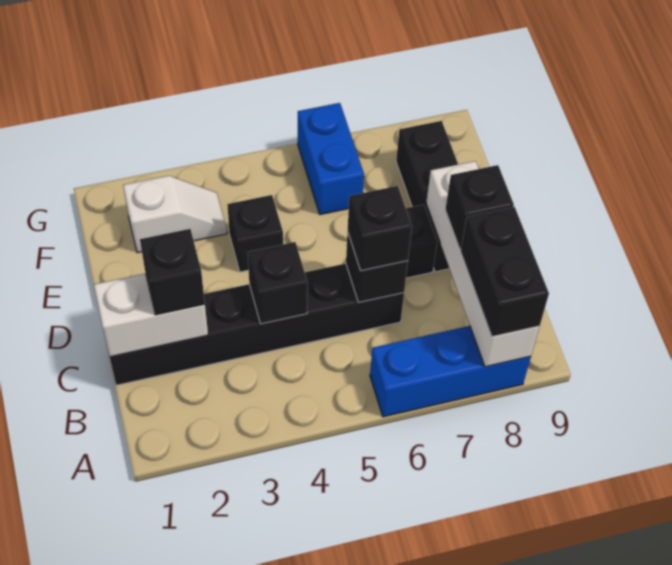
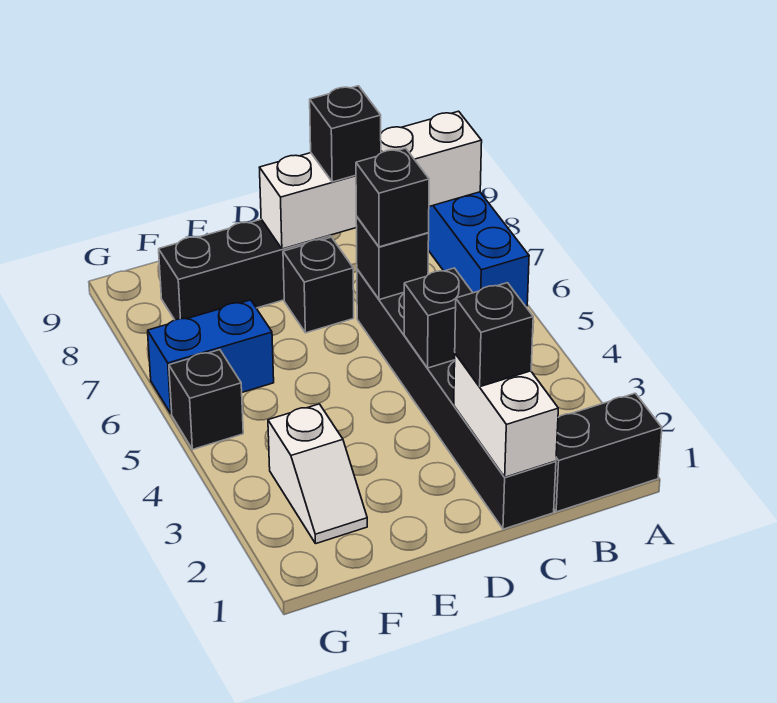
black brick A8:B8 level 3 -> black brick A1:B1 level 1
black brick E4 level 1 -> black brick G5 level 1
white slope F2:F3 level 1 top 2 -> white slope F2:F3 level 1 top 3

